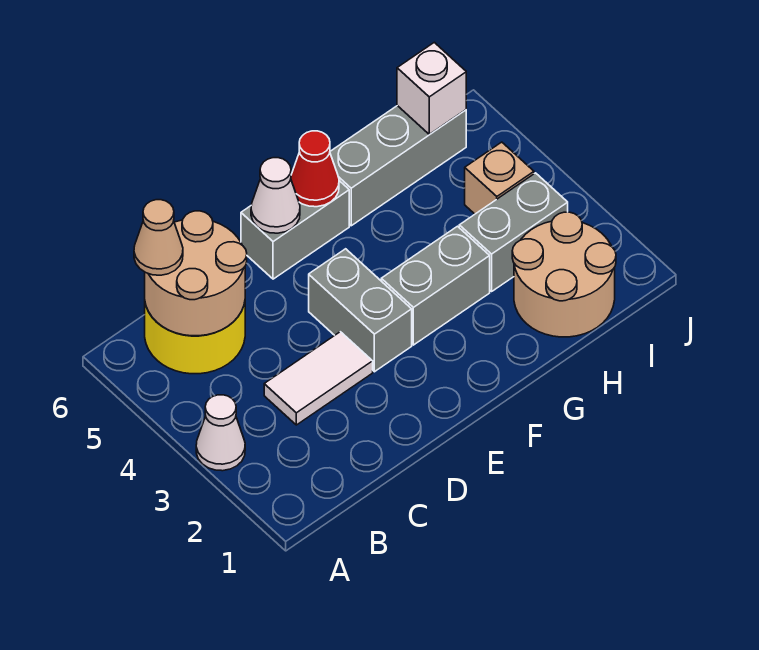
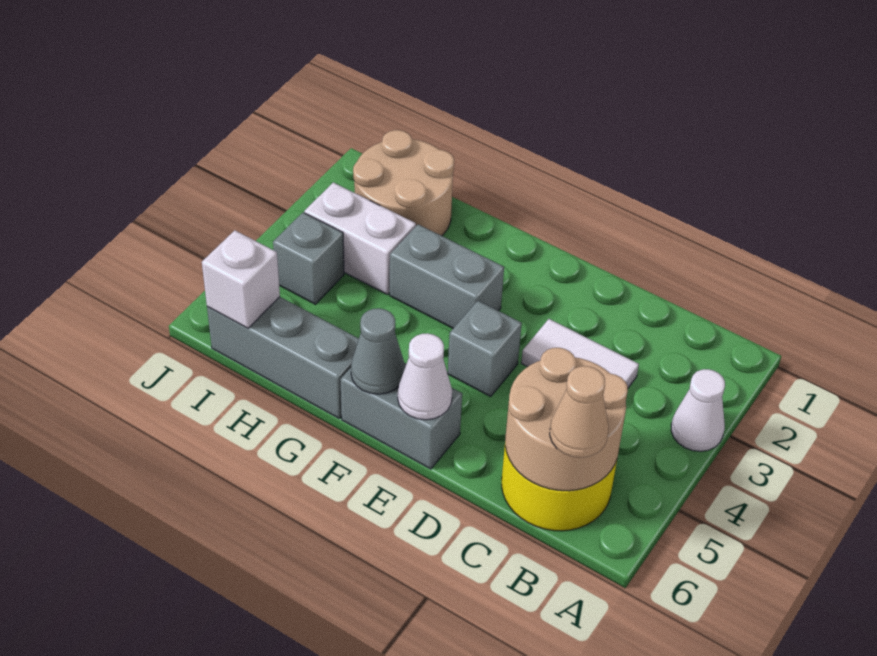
grey brick E3:E4 level 1 -> grey brick E4 level 1
red cone F6 level 2 -> grey cone F6 level 2
grey brick H3:I3 level 1 -> white brick H3:I3 level 1
tan brick I4 level 1 -> grey brick I4 level 1

